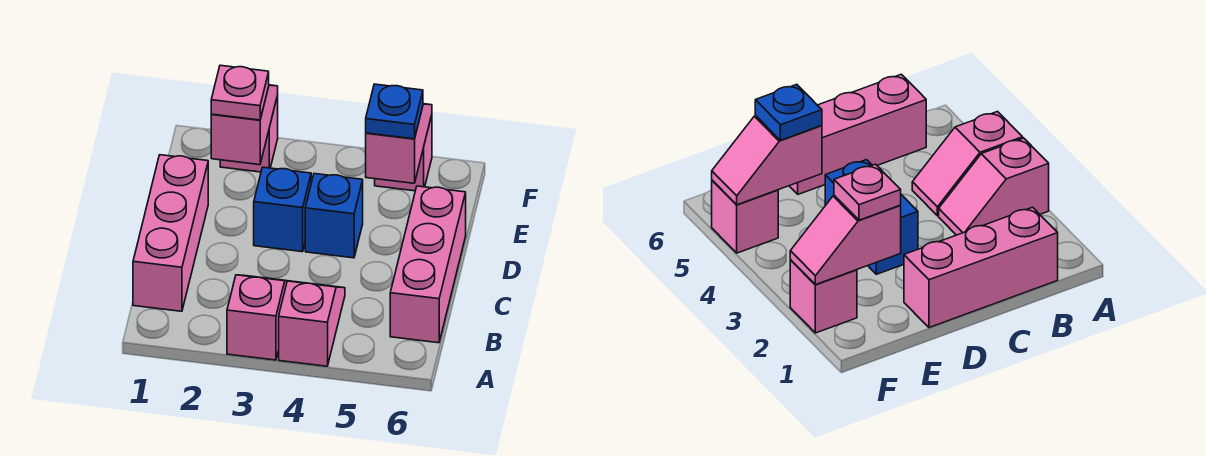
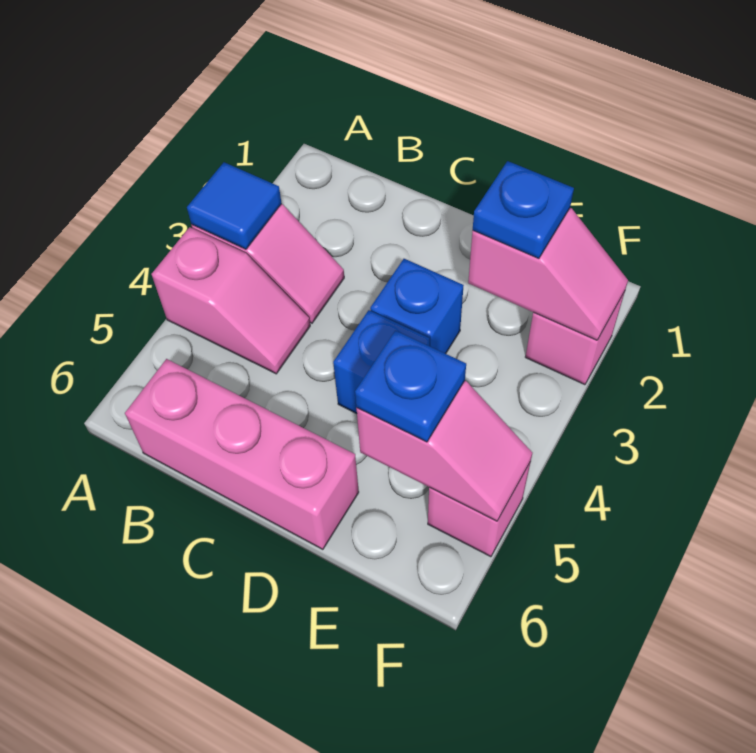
none -> blue tile A3 level 2
pink brick B1:D1 level 1 -> none
pink plate E2 level 3 -> blue plate E2 level 3

